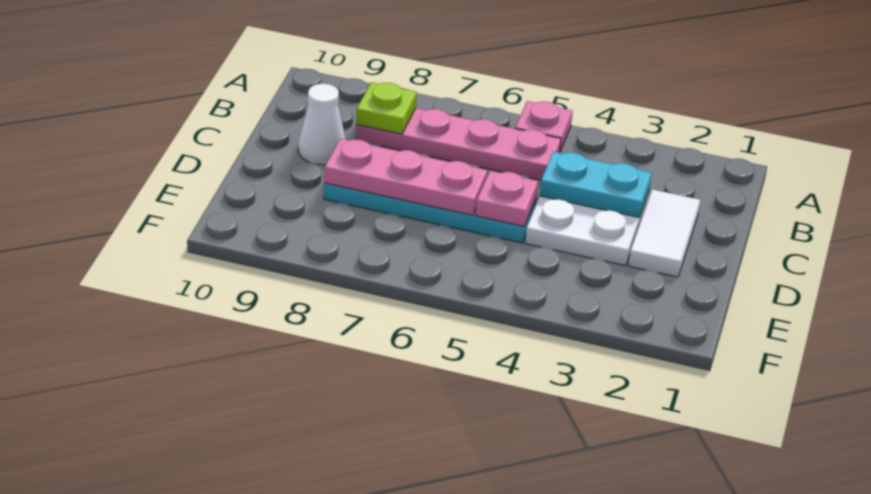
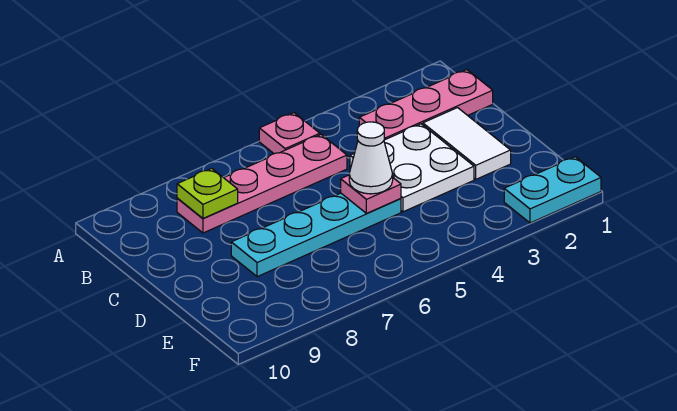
cyan plate C3:C4 level 2 -> cyan plate F1:F2 level 1
white cone C9 level 1 -> white cone D5 level 3
pink plate D6:D8 level 2 -> pink plate B1:B3 level 1

